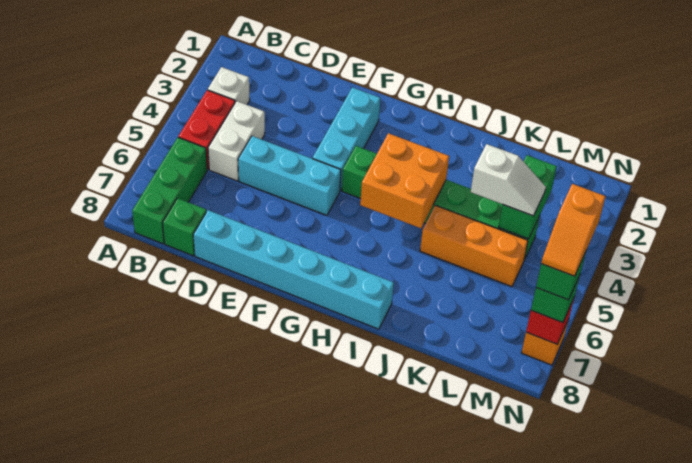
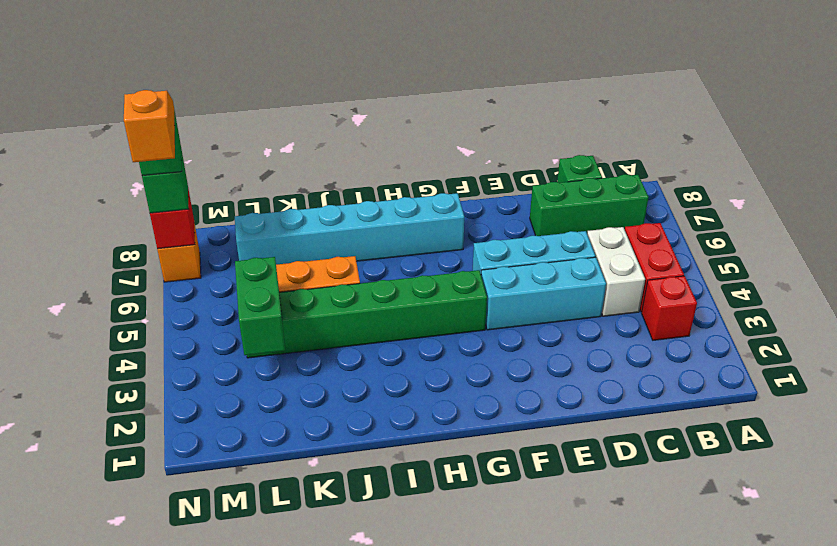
white brick B3 level 1 -> red brick B3 level 1
green brick B6:B8 level 1 -> green brick B7:D7 level 1
cyan brick D8:I8 level 1 -> cyan brick G7:L7 level 1
cyan brick F2:F4 level 1 -> cyan brick D4:F4 level 1
orange brick H4:I5 level 2 -> none
white slope K4:L4 level 3 top K -> none

